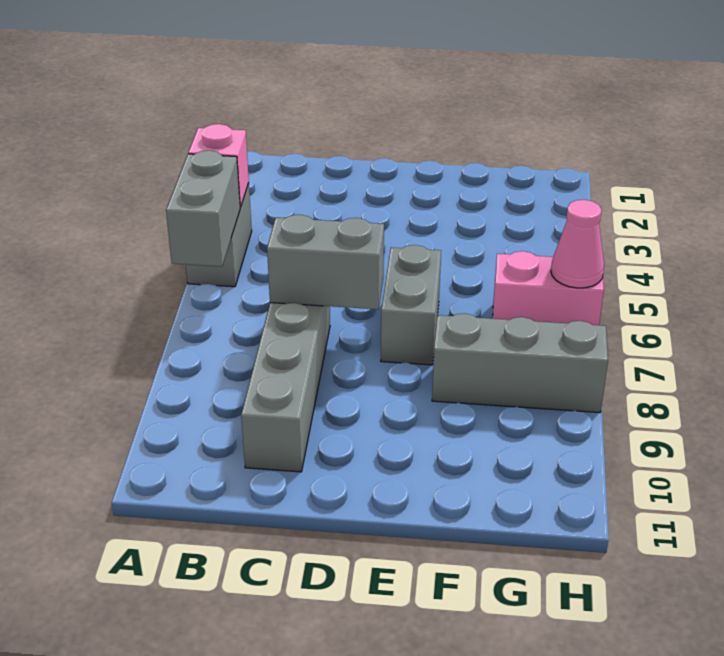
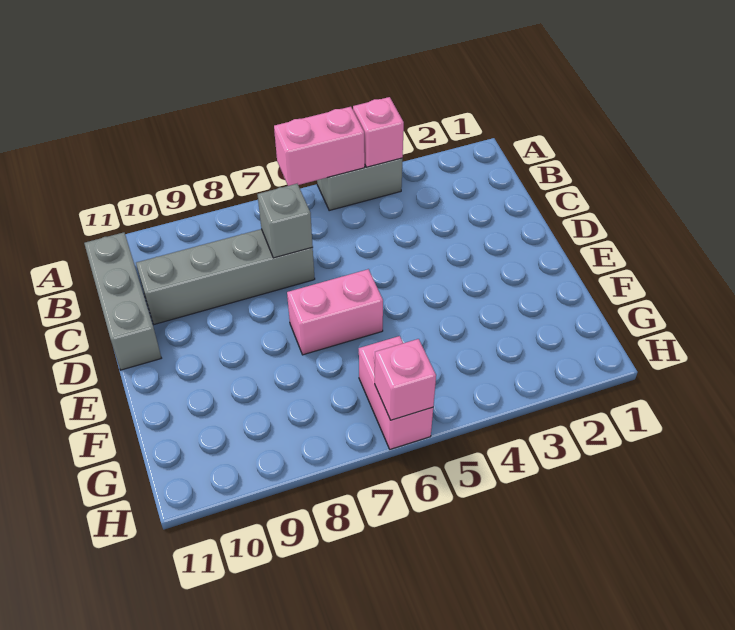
grey brick A5:A6 level 2 -> pink brick A5:A6 level 2
grey brick C7:D7 level 2 -> grey brick C7 level 2
grey brick E6:E7 level 1 -> pink brick E6:E7 level 1
grey brick F8:H8 level 1 -> grey brick B11:D11 level 1
pink cone H6 level 2 -> pink brick H6 level 2

